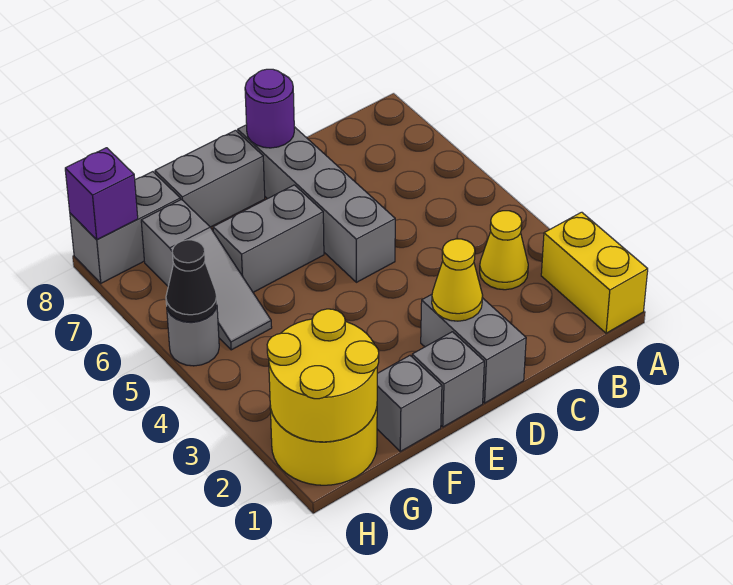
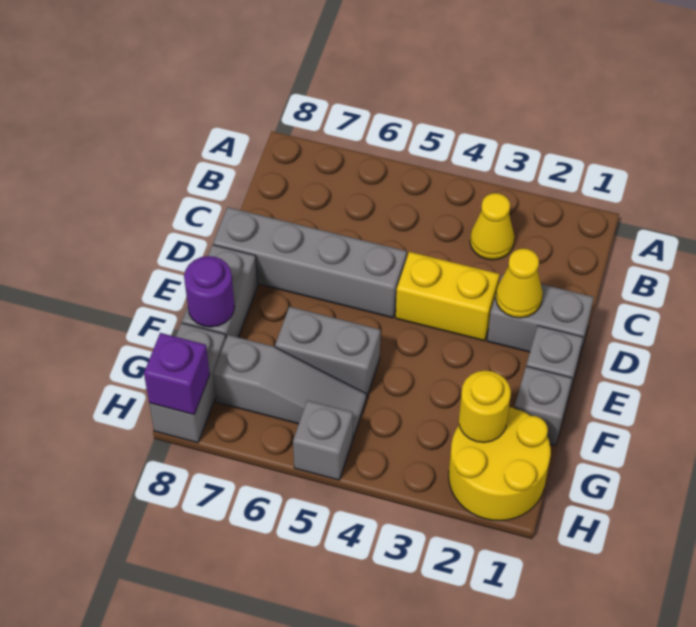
yellow brick A1:A2 level 1 -> yellow brick D3:D4 level 1
purple round brick D8 level 2 -> purple round brick F8 level 2
grey brick E6:F6 level 1 -> grey brick F5:F6 level 1
yellow round brick G1:H2 level 2 -> yellow round brick G2 level 2
grey round brick H5 level 1 -> grey brick H5 level 1
black cone H5 level 2 -> none

